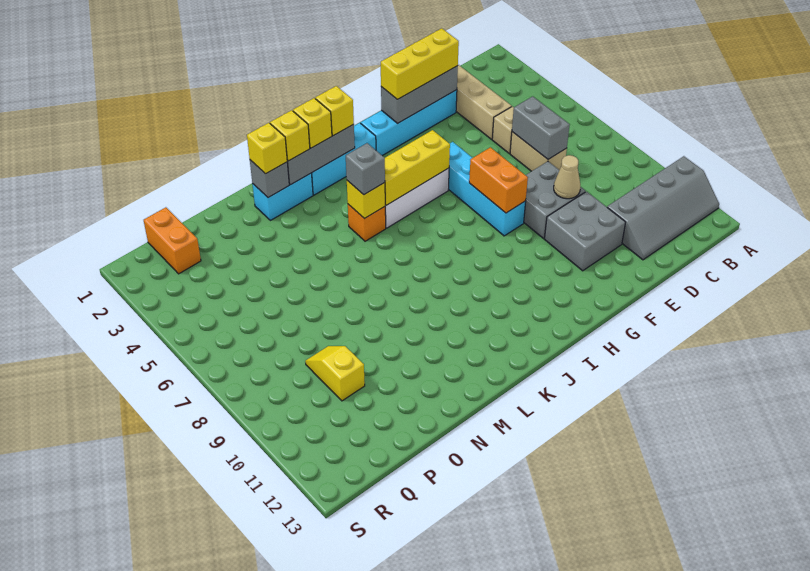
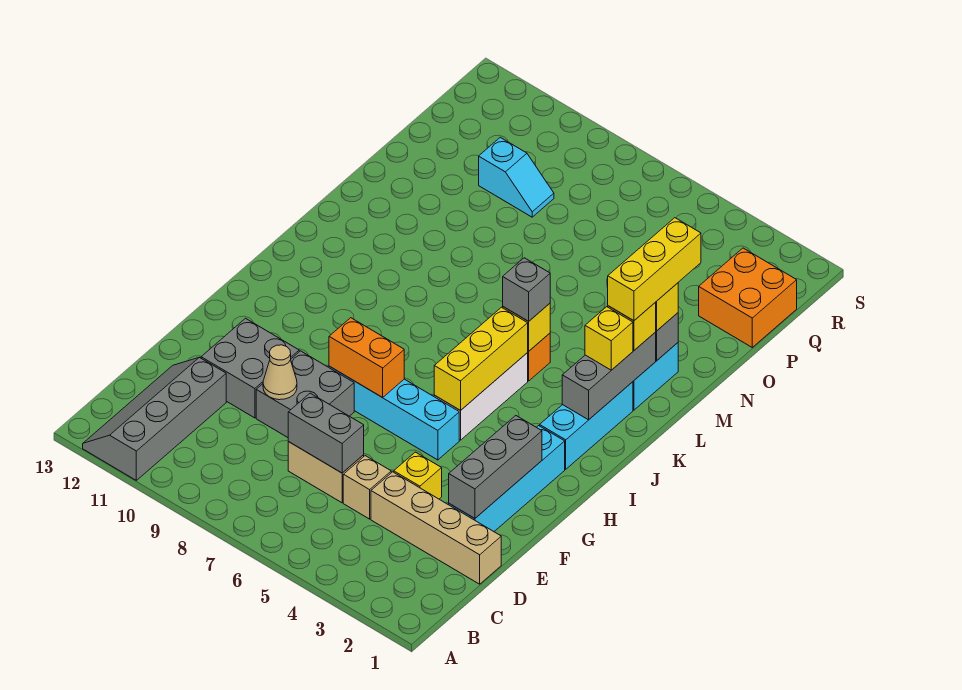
yellow brick E2:G2 level 3 -> yellow brick L2:N2 level 4
yellow brick J2 level 3 -> yellow brick E4 level 1
yellow slope P9:P10 level 1 top 10 -> cyan slope P9:P10 level 1 top 10
orange brick Q1:Q2 level 1 -> orange brick P1:Q2 level 1

